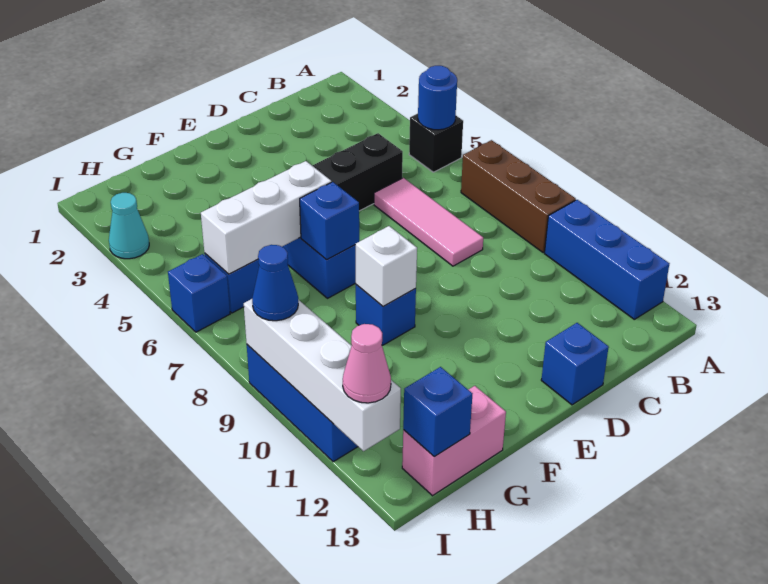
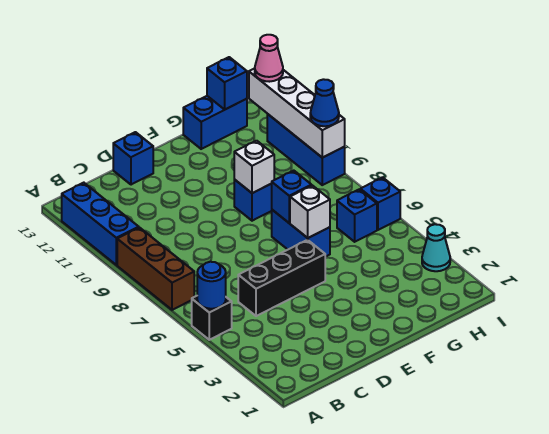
pink tile C6:C8 level 1 -> none
white brick F6:H6 level 2 -> white brick F6 level 2
pink brick G13:H13 level 1 -> blue brick G13:H13 level 1

